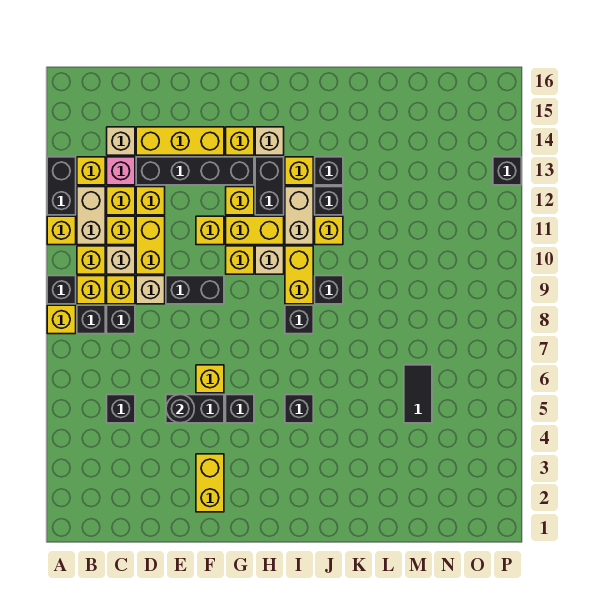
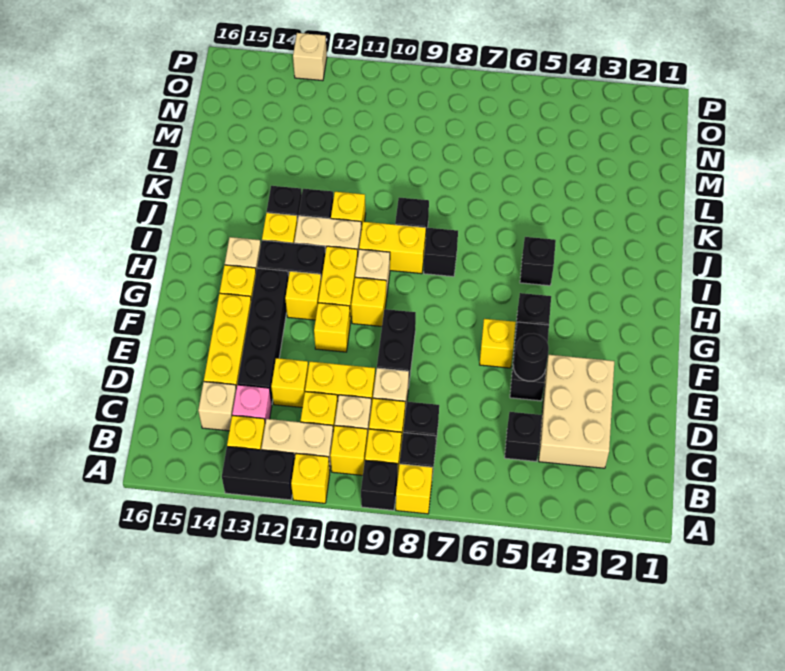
none -> tan brick C3:E4 level 1
yellow brick C12 level 1 -> none
yellow brick F2:F3 level 1 -> none
black tile M5:M6 level 1 -> none
black brick P13 level 1 -> tan brick P13 level 1

